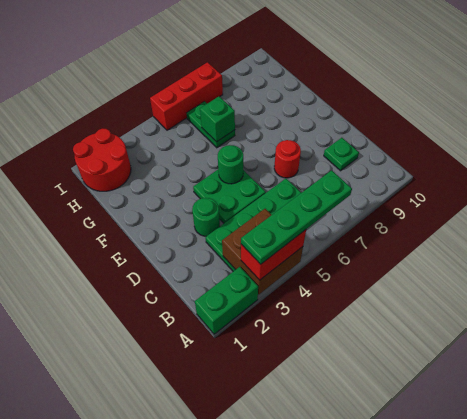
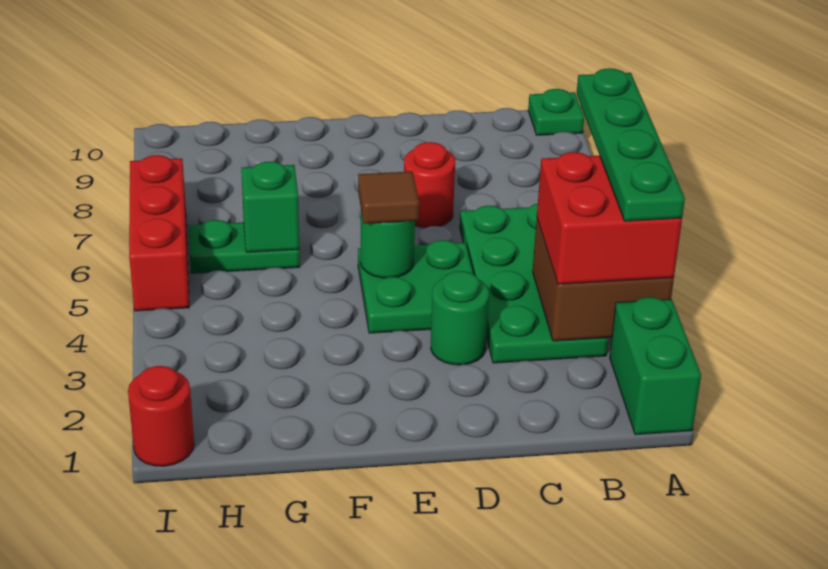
red brick A3:A4 level 3 -> red brick A3:B4 level 3
green plate C9 level 1 -> green plate A10 level 1
none -> brown tile E5 level 3
red round brick H1:I2 level 1 -> red round brick I1 level 1

